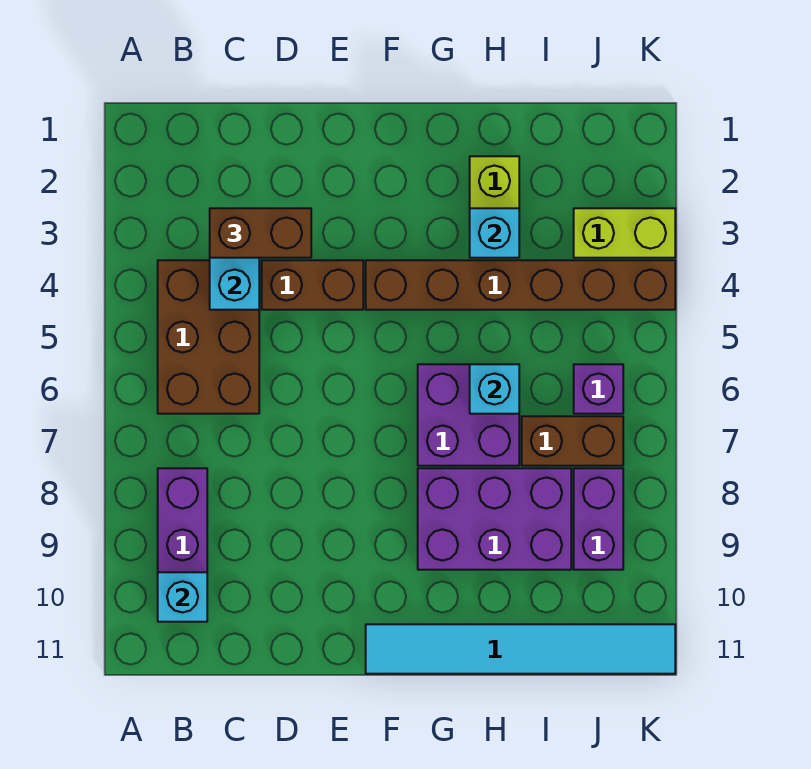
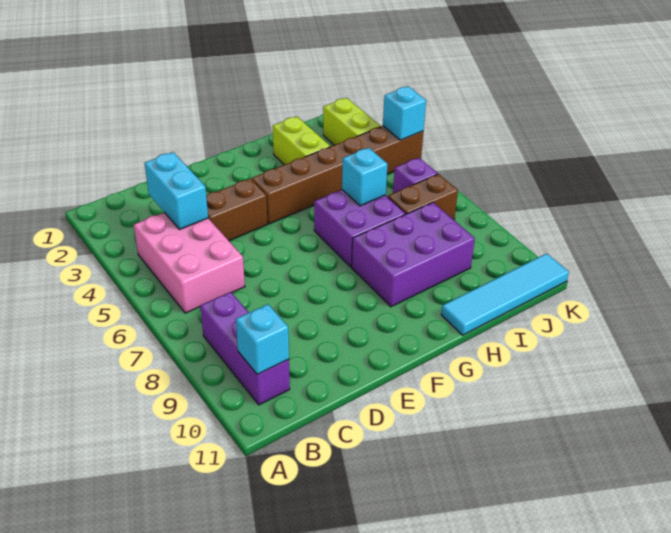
brown brick B4:C6 level 1 -> pink brick B4:C6 level 1
brown brick C3:D3 level 3 -> none
cyan tile F11:K11 level 1 -> cyan tile H11:K11 level 1
cyan brick H3 level 2 -> cyan brick K4 level 2
lime brick J3:K3 level 1 -> lime brick J2:J3 level 1
purple brick J8:J9 level 1 -> none

